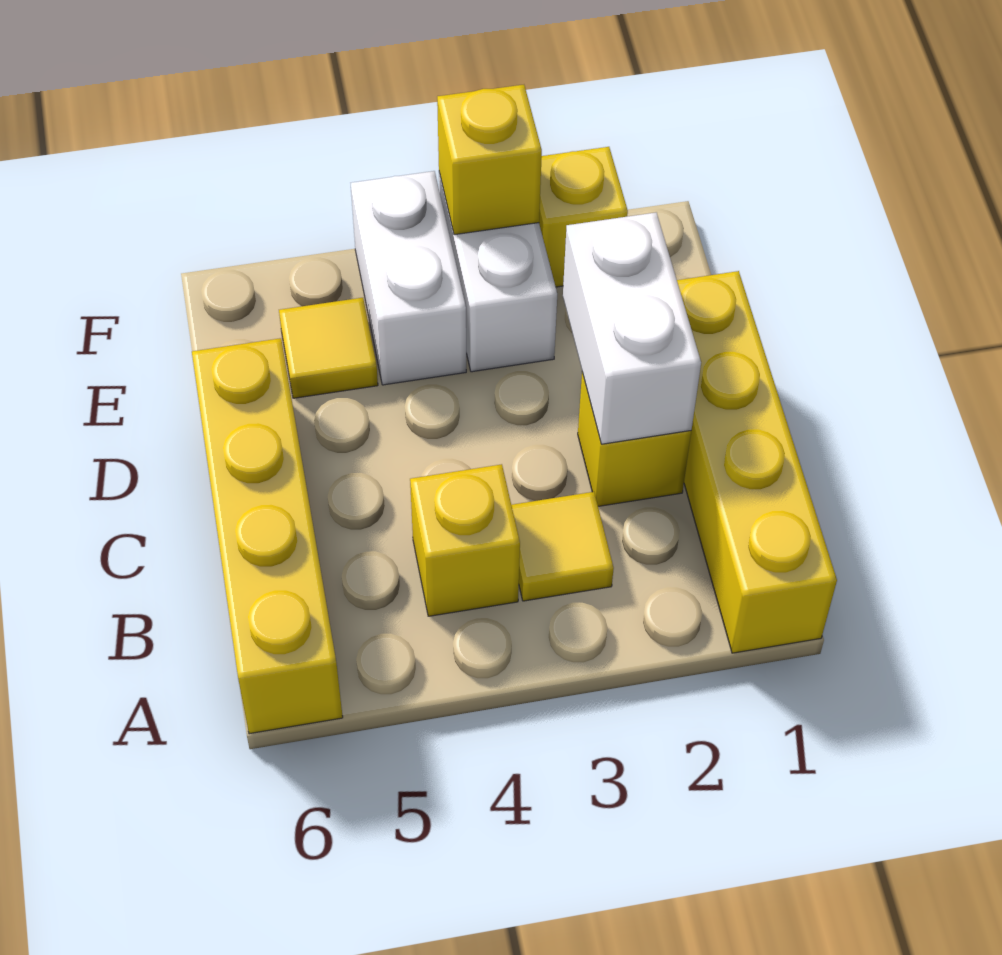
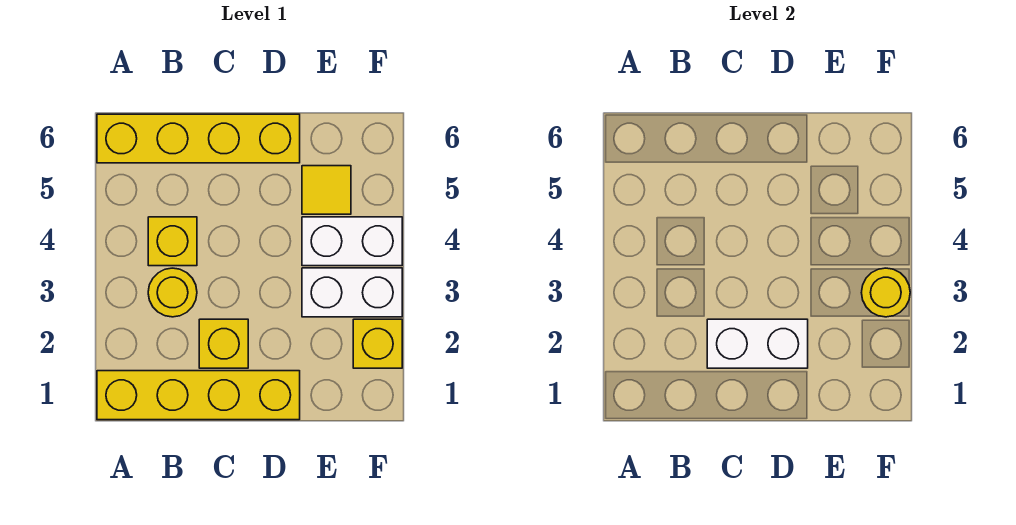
yellow tile B3 level 1 -> yellow round brick B3 level 1
yellow brick F3 level 2 -> yellow round brick F3 level 2

